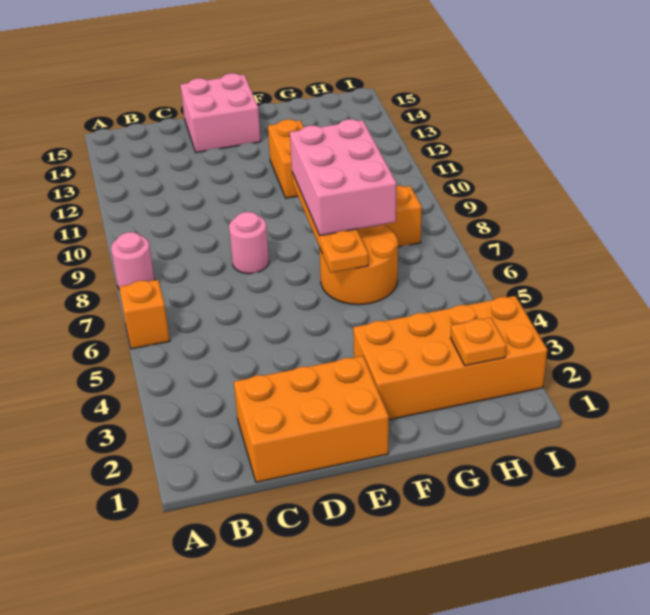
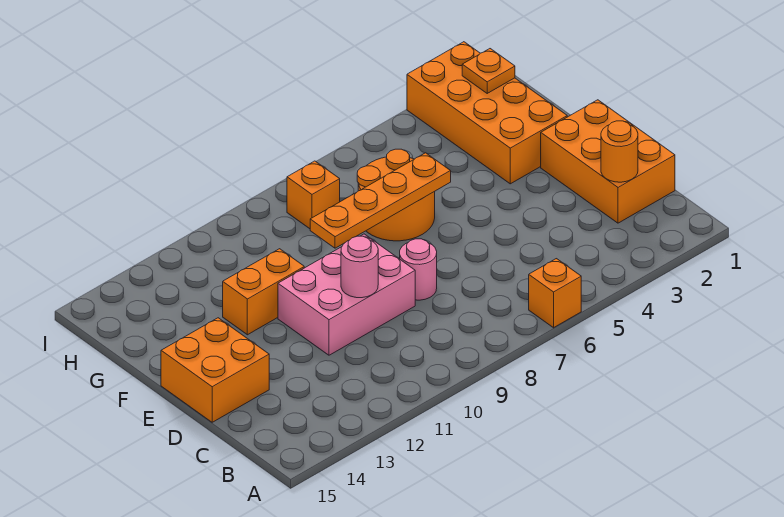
pink round brick A8 level 1 -> pink round brick D10 level 2
none -> orange round brick C2 level 2
pink brick D14:E15 level 1 -> orange brick D14:E15 level 1
pink brick F7:G9 level 3 -> pink brick D9:E11 level 1

